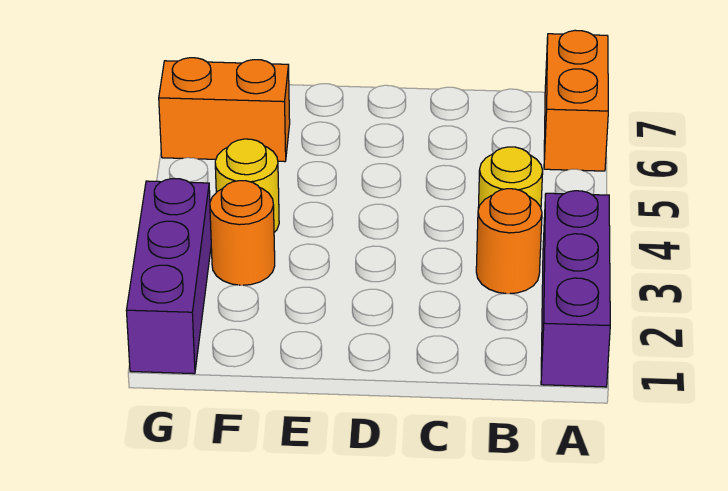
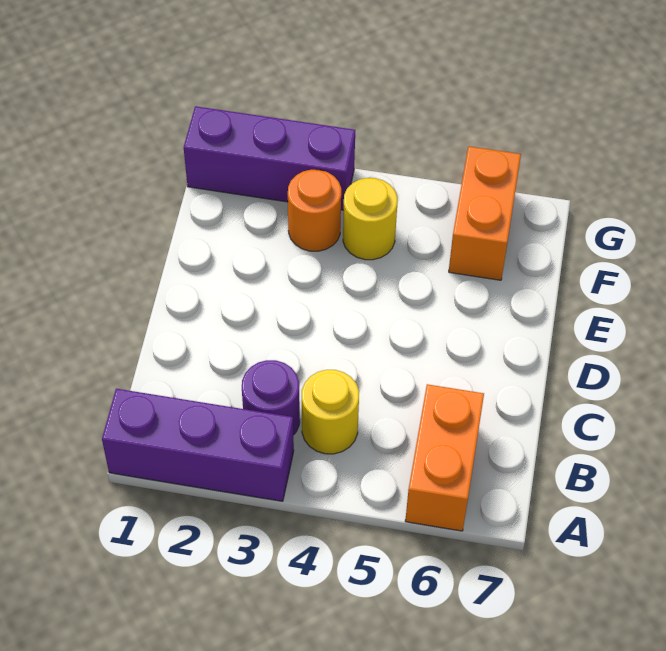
orange brick A6:A7 level 1 -> orange brick A6:B6 level 1
orange round brick B3 level 1 -> purple round brick B3 level 1

